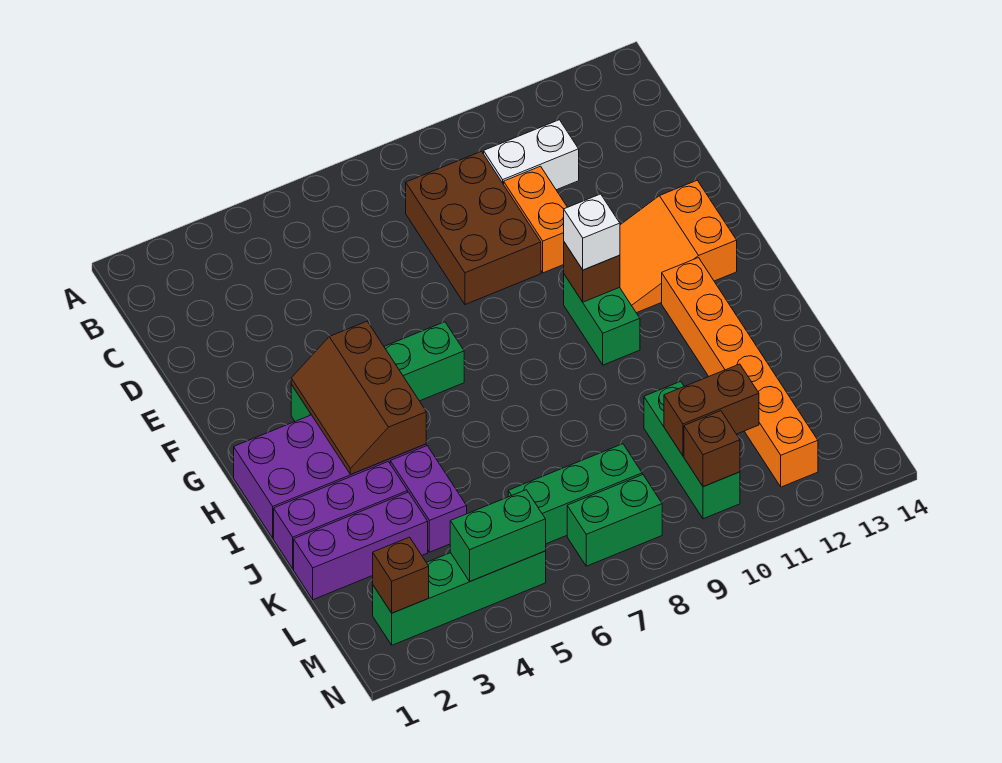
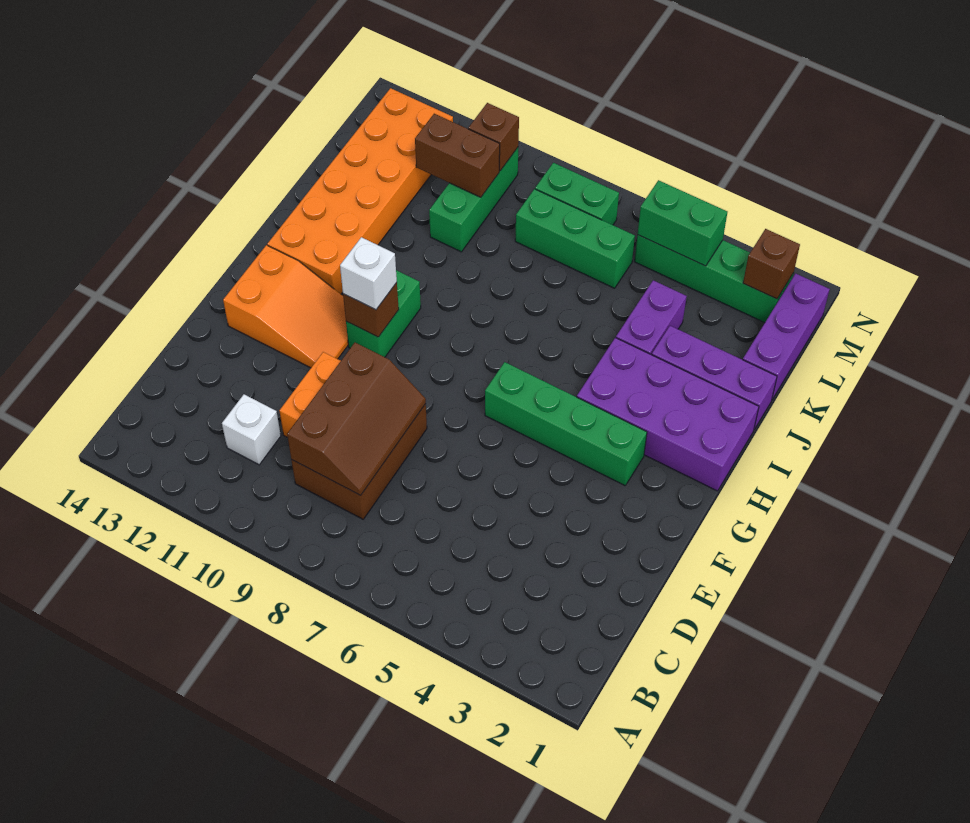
white brick C10:C11 level 1 -> white brick C11 level 1
brown slope G3:I4 level 2 top 4 -> brown slope C8:E9 level 2 top 9
orange brick H12:M12 level 1 -> orange brick H12:M13 level 1
purple brick K1:K3 level 1 -> purple brick K1:M1 level 1

